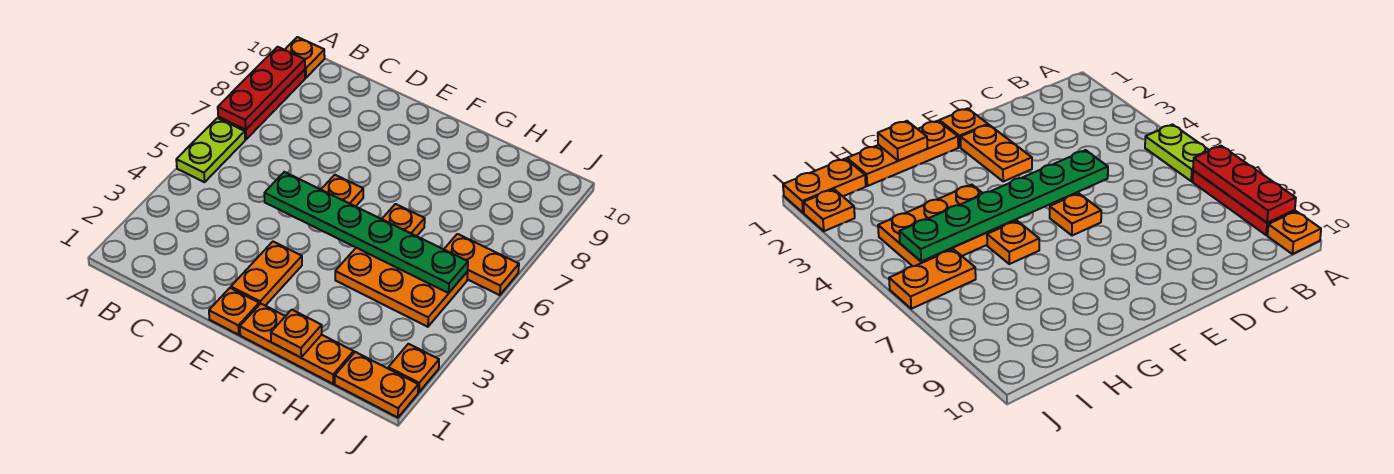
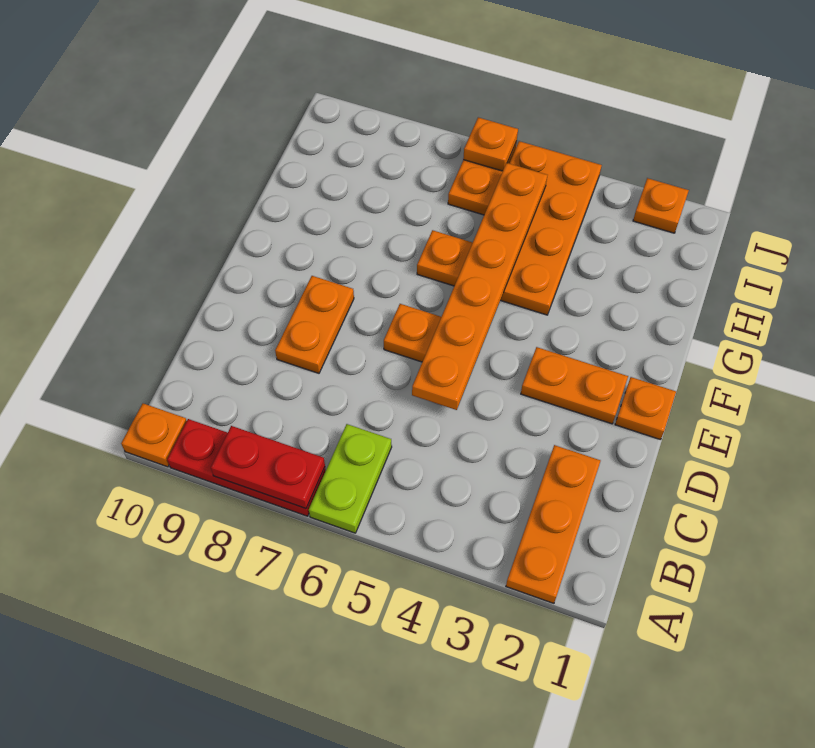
lime plate A5:A6 level 1 -> lime plate A6:B6 level 1
red plate A7:A9 level 2 -> red plate A7:A8 level 2
green plate D5:I5 level 2 -> orange plate D5:I5 level 2
orange plate F1:H1 level 1 -> orange plate A2:C2 level 1
orange plate G1 level 2 -> orange plate J6 level 2
orange plate G4:I5 level 1 -> orange plate G4:J5 level 1
orange plate I1:J1 level 1 -> orange plate D8:E8 level 1

